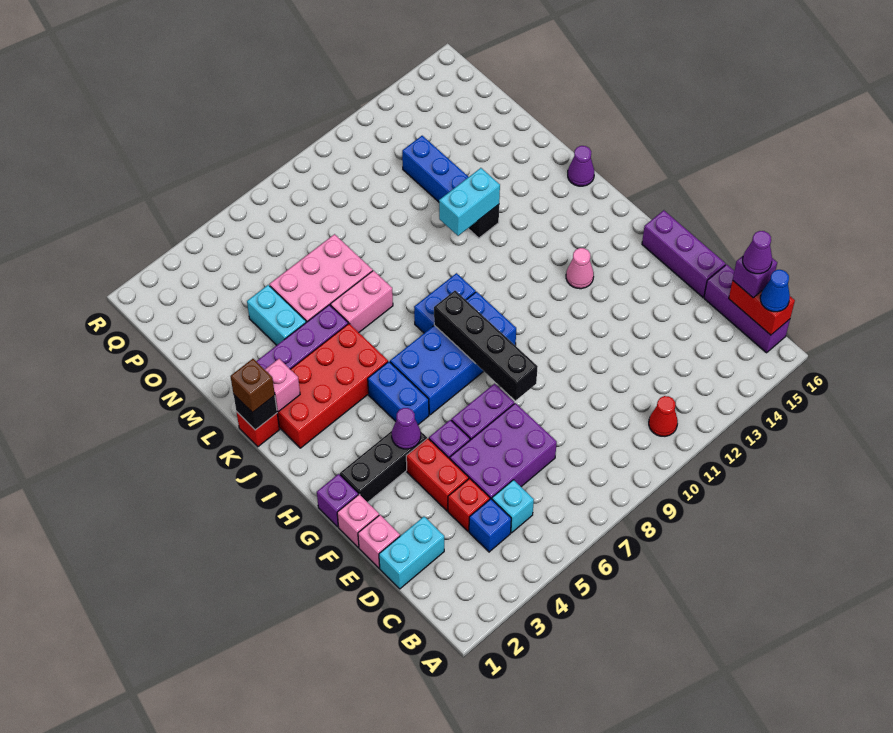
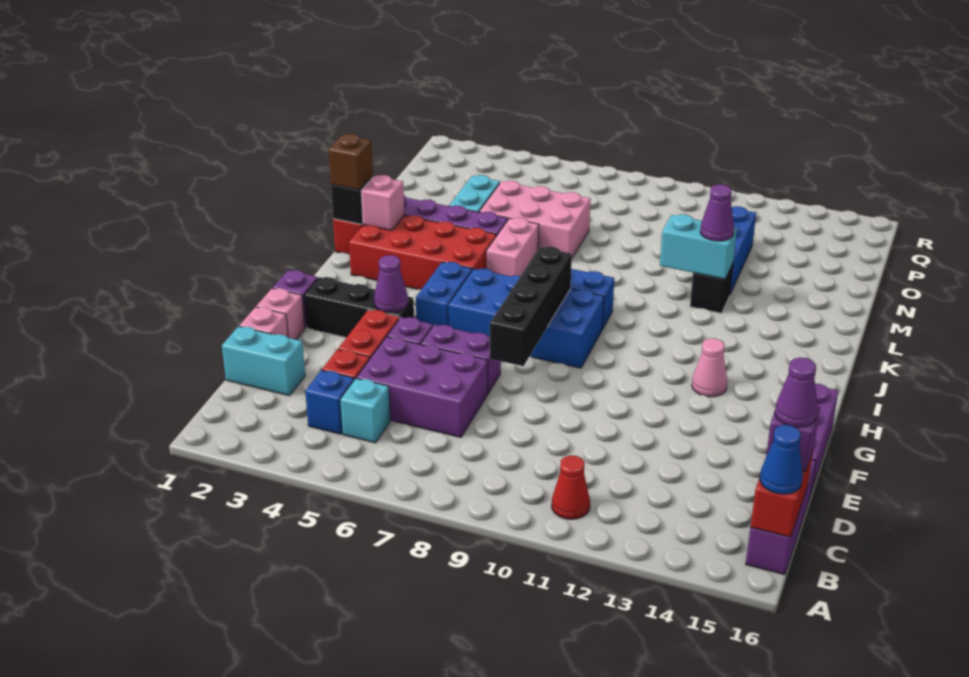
purple cone K16 level 1 -> purple cone L12 level 3
pink brick L6:L7 level 1 -> pink brick K6:L6 level 1

